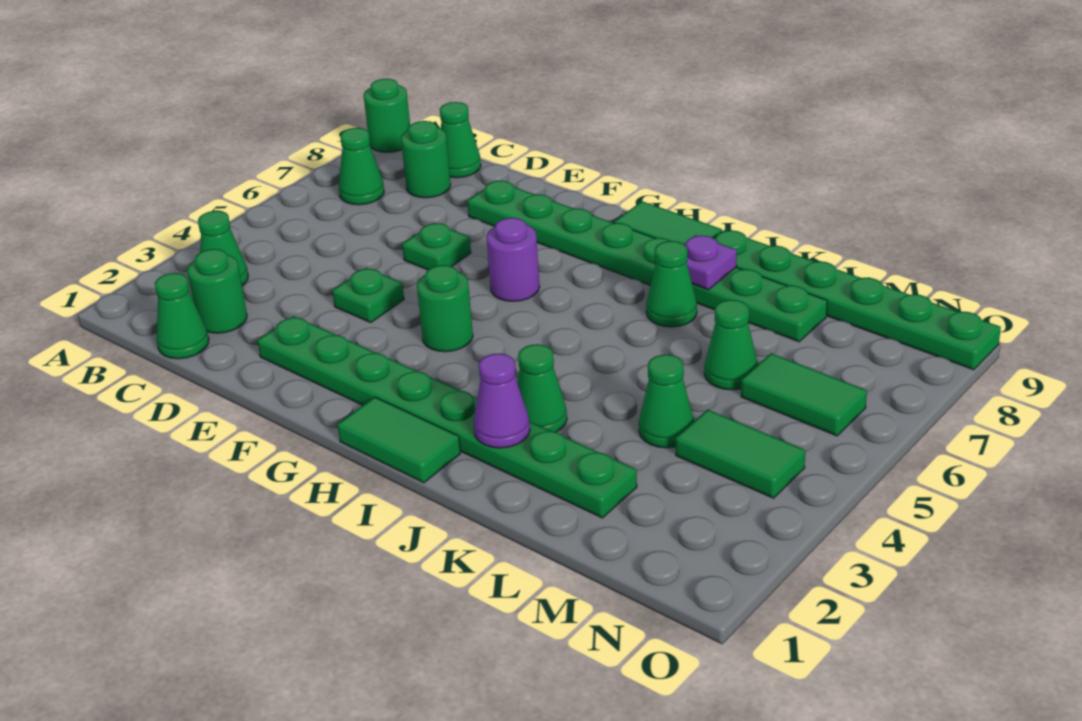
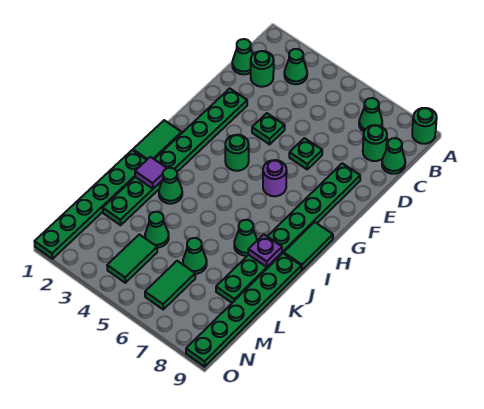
none -> green plate J1:O1 level 1
purple cone J2 level 2 -> purple tile J2 level 2

